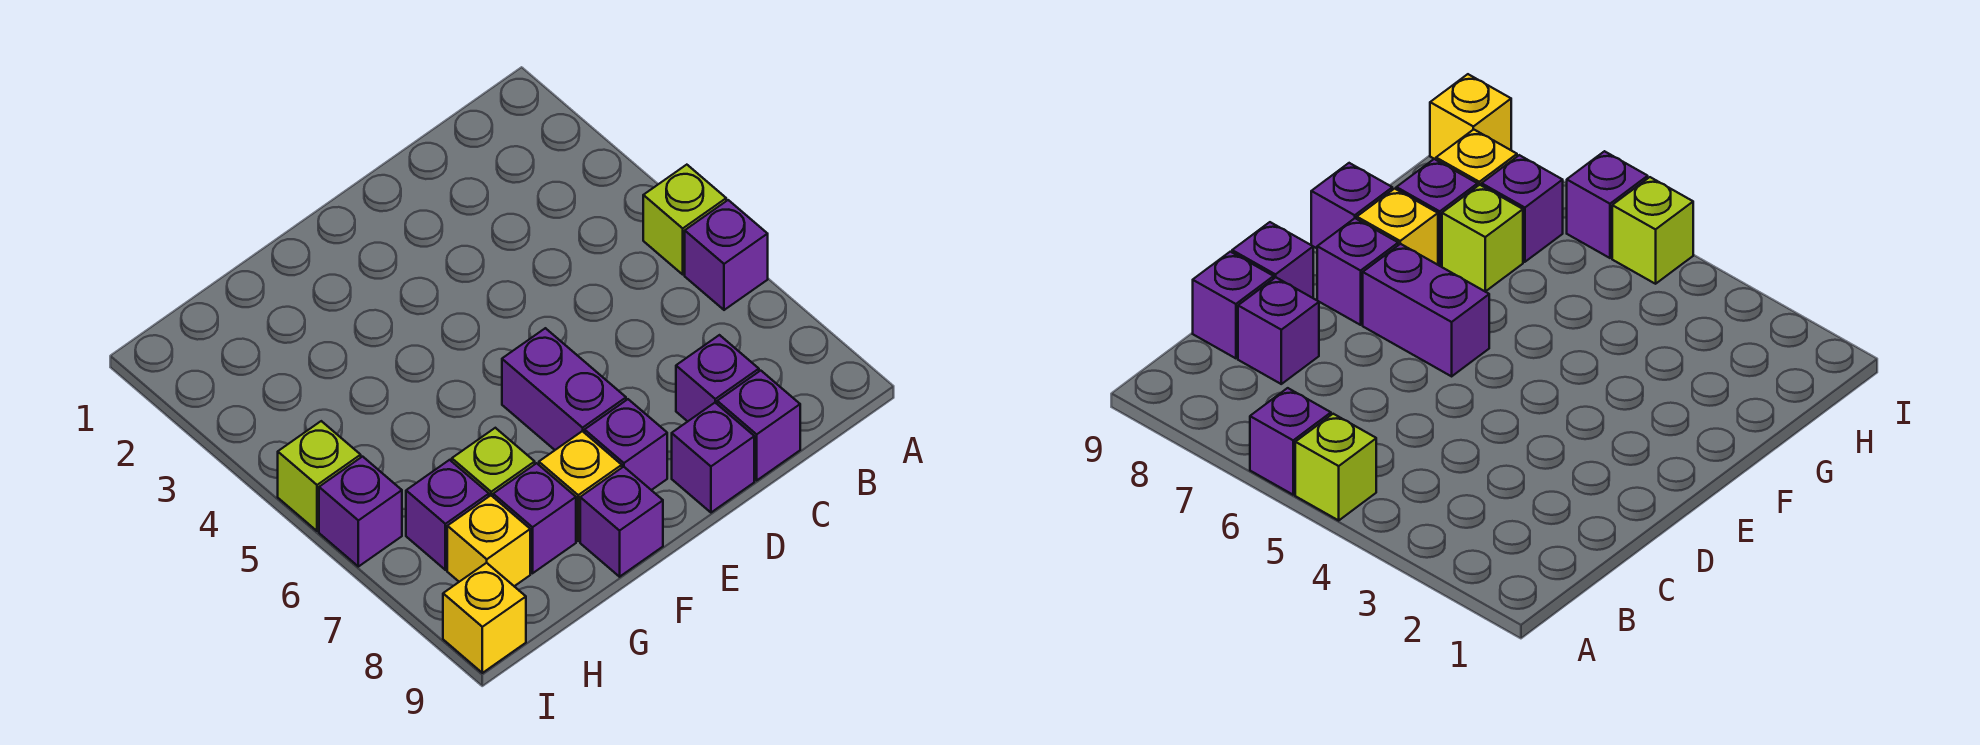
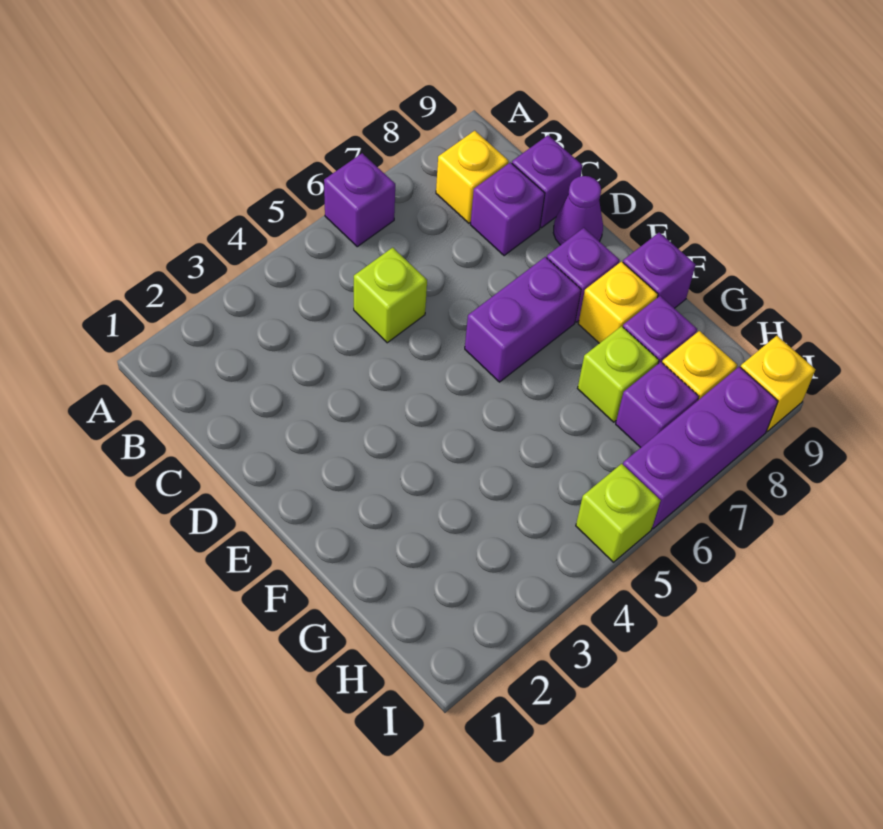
lime brick A5 level 1 -> lime brick C5 level 1
none -> yellow brick B8 level 1
purple brick D9 level 1 -> purple cone D9 level 1
purple brick I6 level 1 -> purple brick I6:I8 level 1

